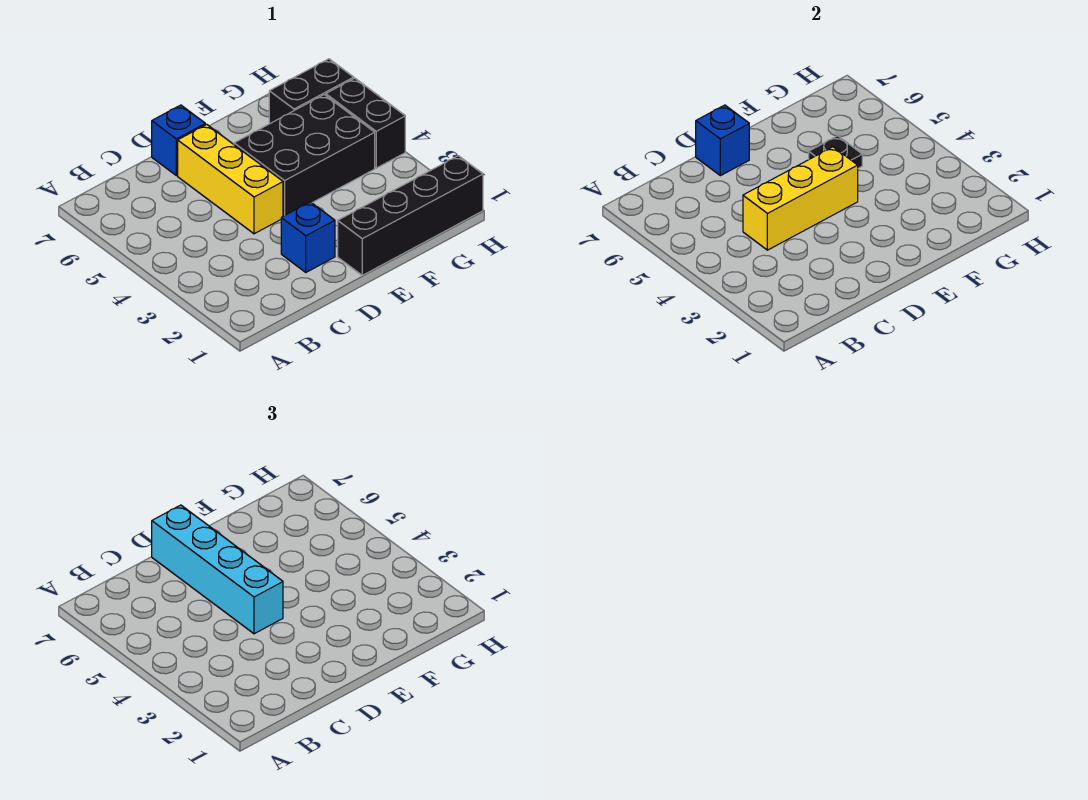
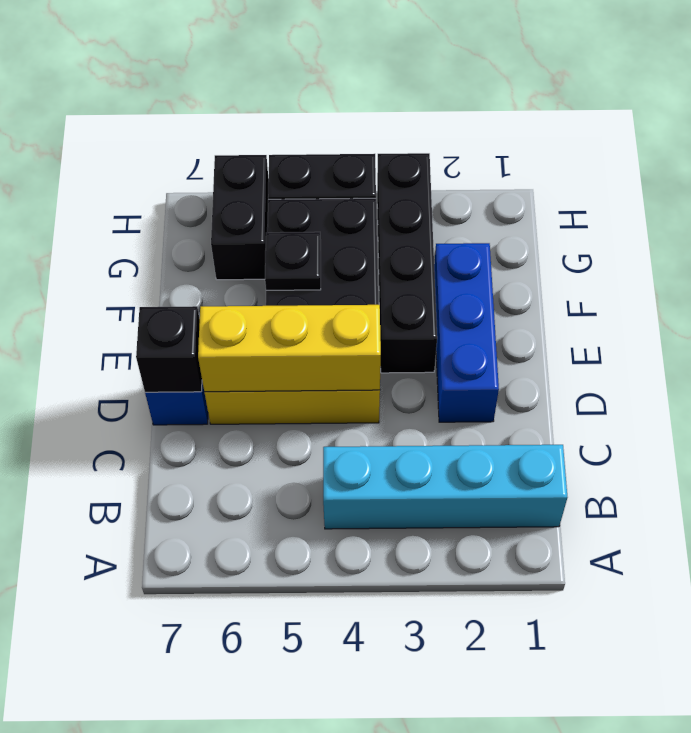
yellow brick C4:E4 level 2 -> yellow brick D4:D6 level 2
blue brick D2 level 1 -> blue brick D2:F2 level 1
cyan brick D4:D7 level 3 -> cyan brick B1:B4 level 1
blue brick D7 level 2 -> black brick D7 level 2
black brick E1:H1 level 1 -> black brick E3:H3 level 1

